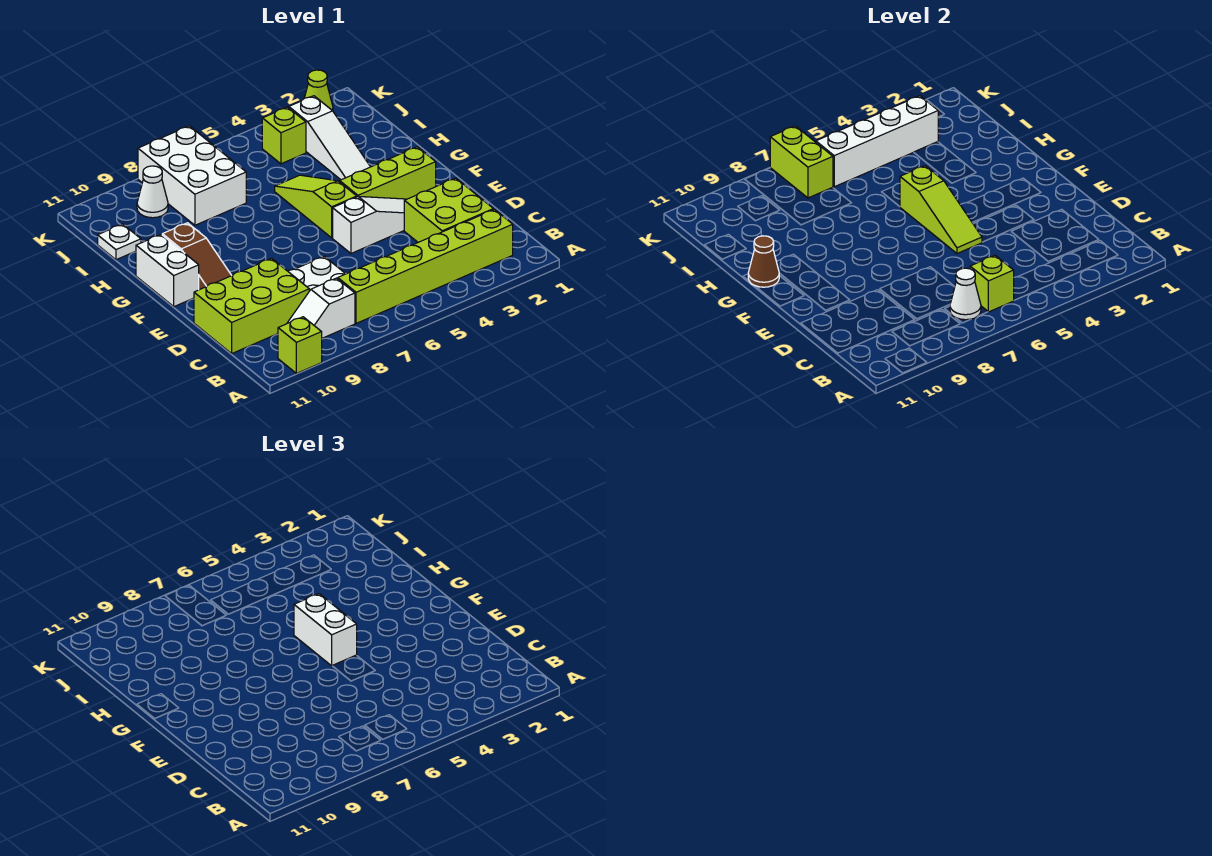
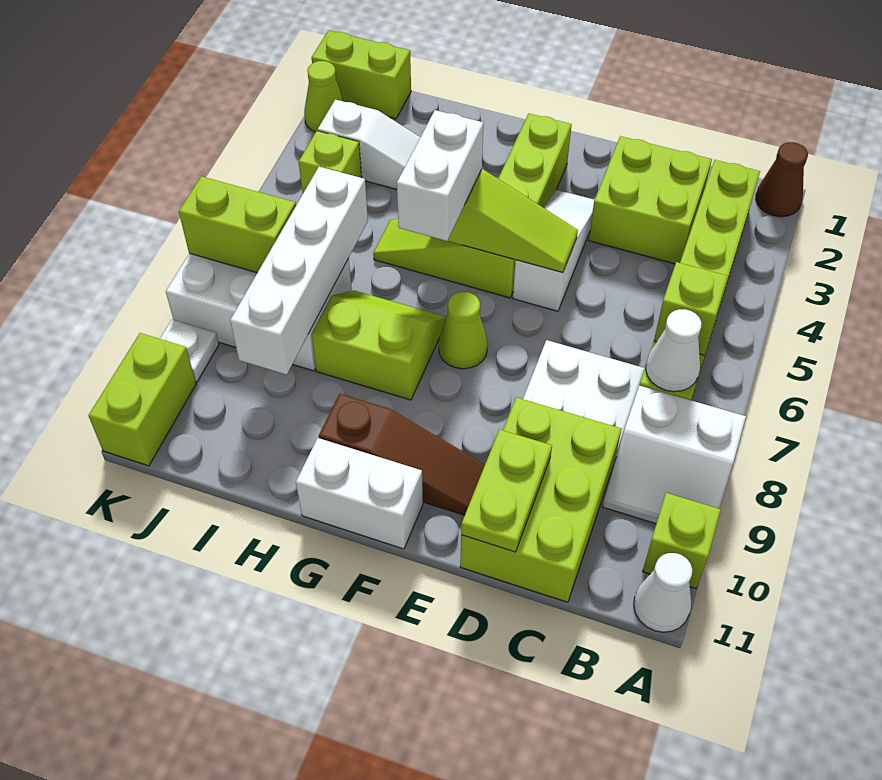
white slope B8:B9 level 1 top 8 -> white slope A8:B9 level 1 top 8
none -> lime plate D10:D11 level 2
white brick F5:G5 level 3 -> white brick G5:G6 level 3
none -> lime cone F7 level 1
none -> lime slope G7:H8 level 1 top 8
brown cone G11 level 2 -> brown cone A1 level 1
white plate I11 level 1 -> white plate K9 level 1
none -> lime brick J1:K1 level 1
white brick J3:J6 level 2 -> white brick I6:I9 level 2
white cone J9 level 1 -> white cone A11 level 1
none -> lime brick K10:K11 level 1

